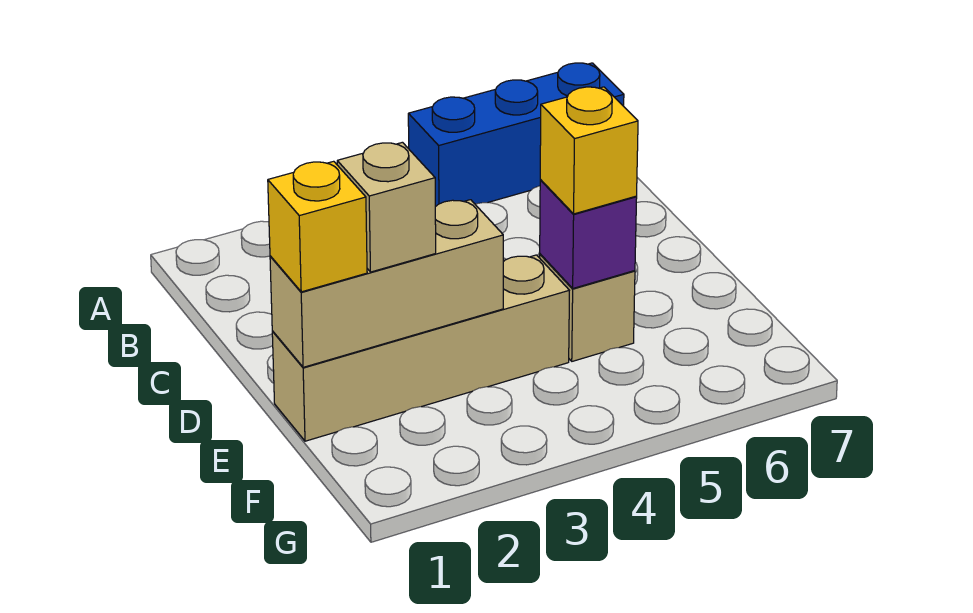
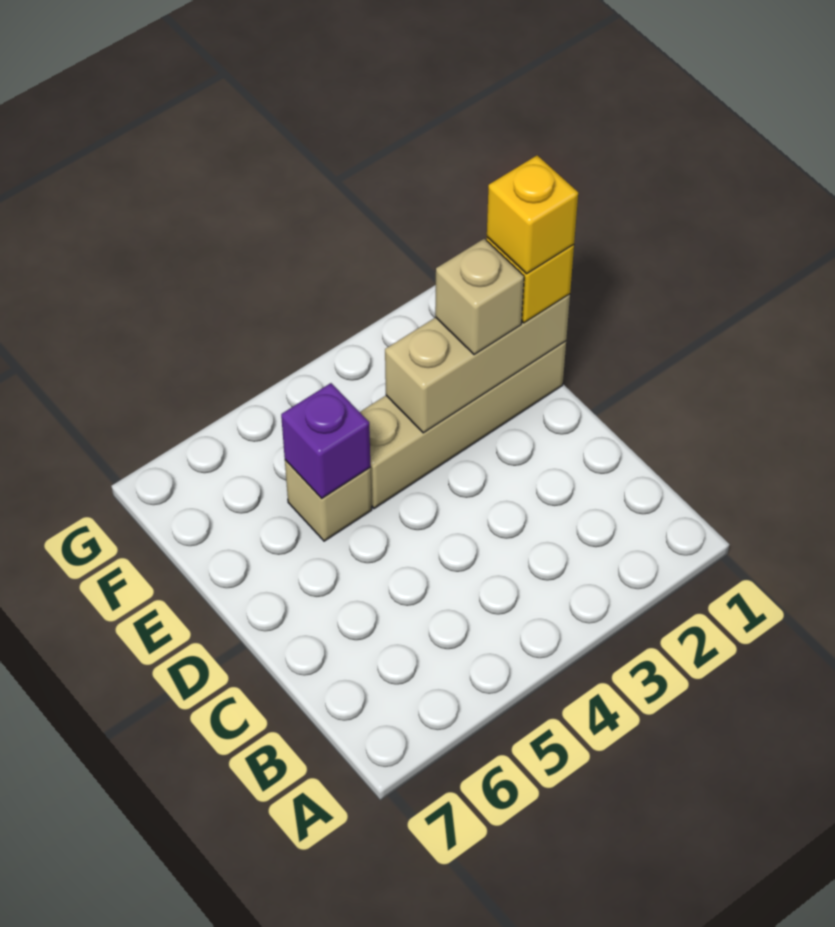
blue brick A5:A7 level 1 -> none
yellow brick E5 level 3 -> yellow brick E1 level 4

